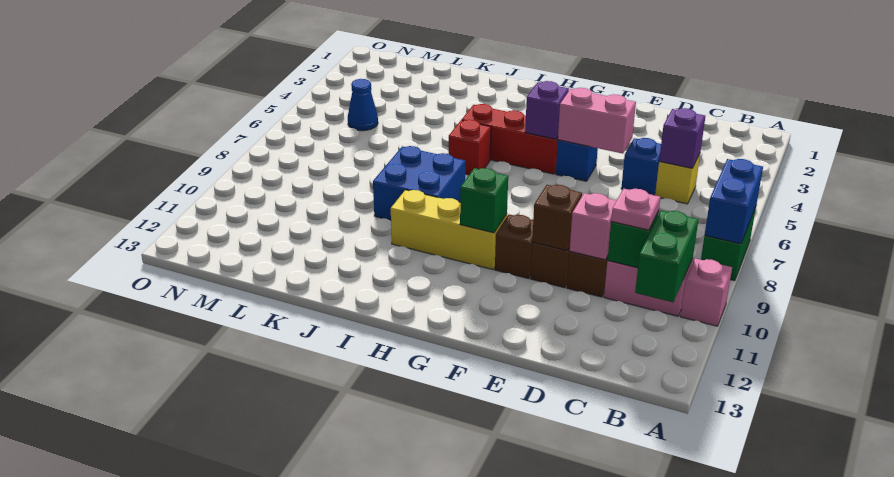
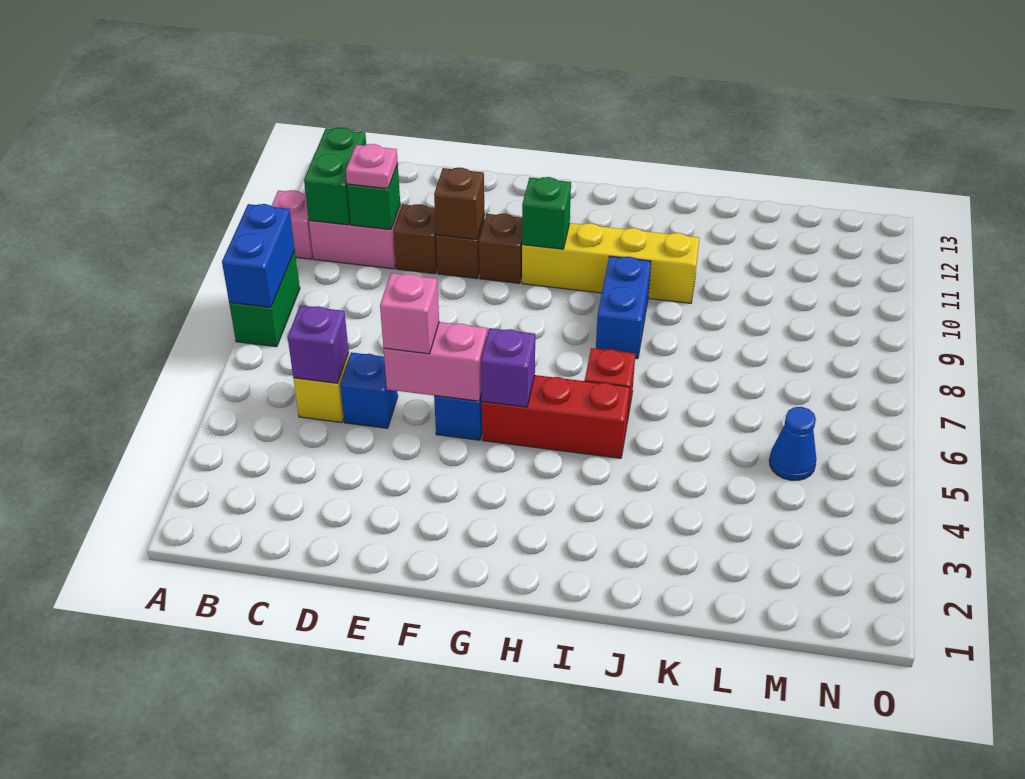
pink brick D10 level 2 -> pink brick E5 level 3
yellow brick G10:I10 level 1 -> yellow brick G10:J10 level 1
blue brick I8:J9 level 1 -> blue brick I8:I9 level 1

